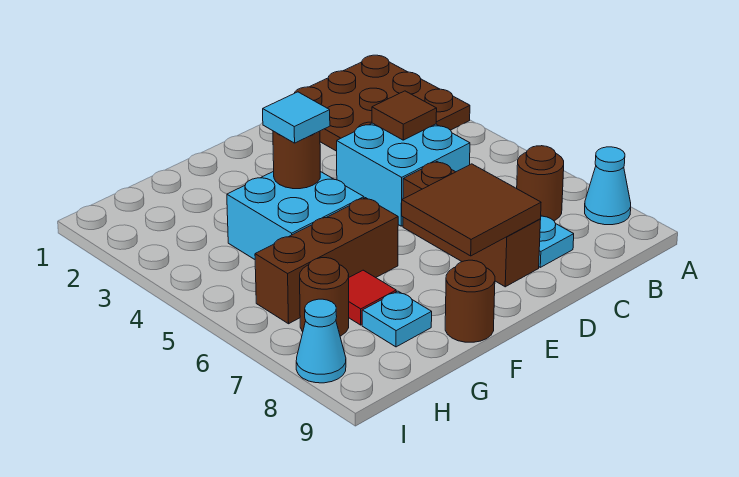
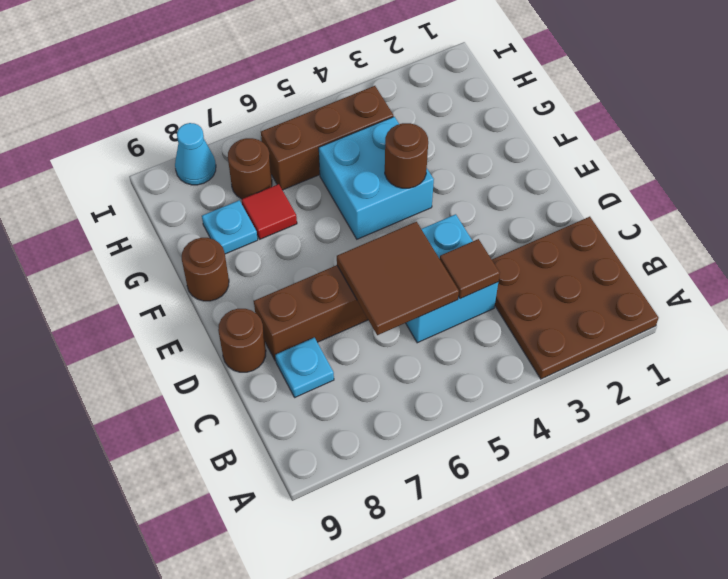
cyan cone A8 level 1 -> none
brown round brick B7 level 1 -> brown round brick D9 level 1
brown tile D7:E8 level 2 -> brown tile C5:D6 level 2
cyan tile F4 level 3 -> none
brown brick F6:H6 level 1 -> brown brick H4:H6 level 1

